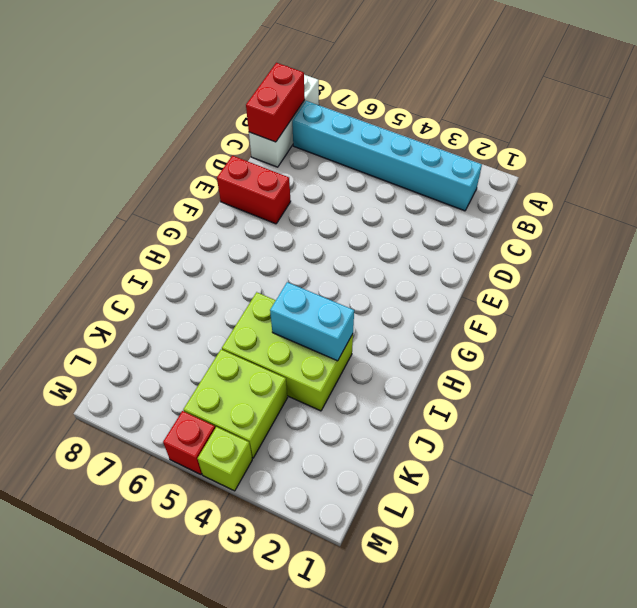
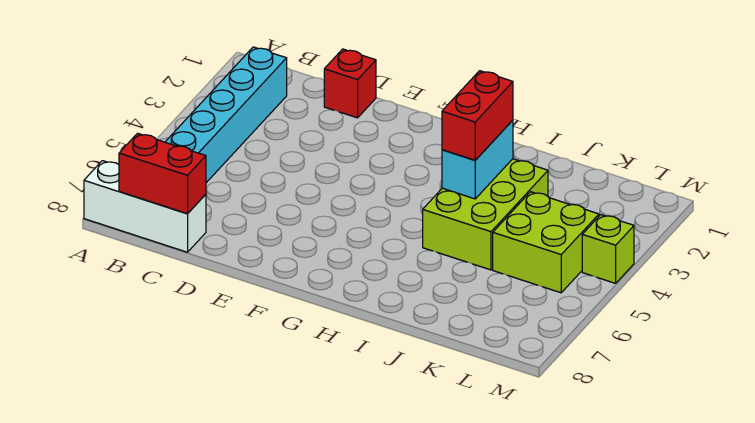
red brick E7:E8 level 1 -> red brick I3:I4 level 3
red brick M5 level 1 -> red brick D1 level 1

